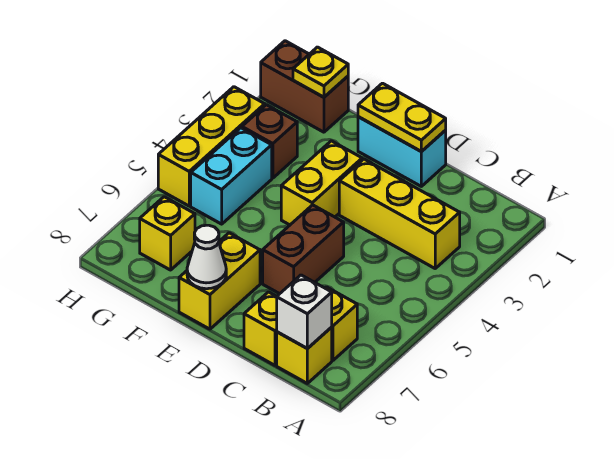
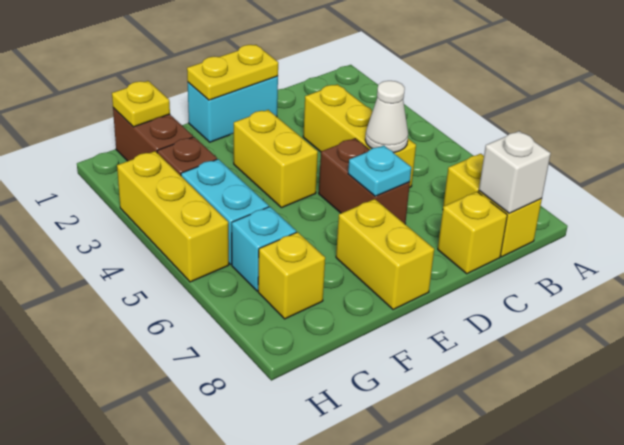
yellow brick B3:D3 level 1 -> yellow brick C3:C5 level 1
none -> cyan plate D6 level 2
white cone E8 level 2 -> white cone C5 level 2
brown brick G1:H1 level 1 -> brown brick G1:G2 level 1
none -> cyan brick G6 level 1

